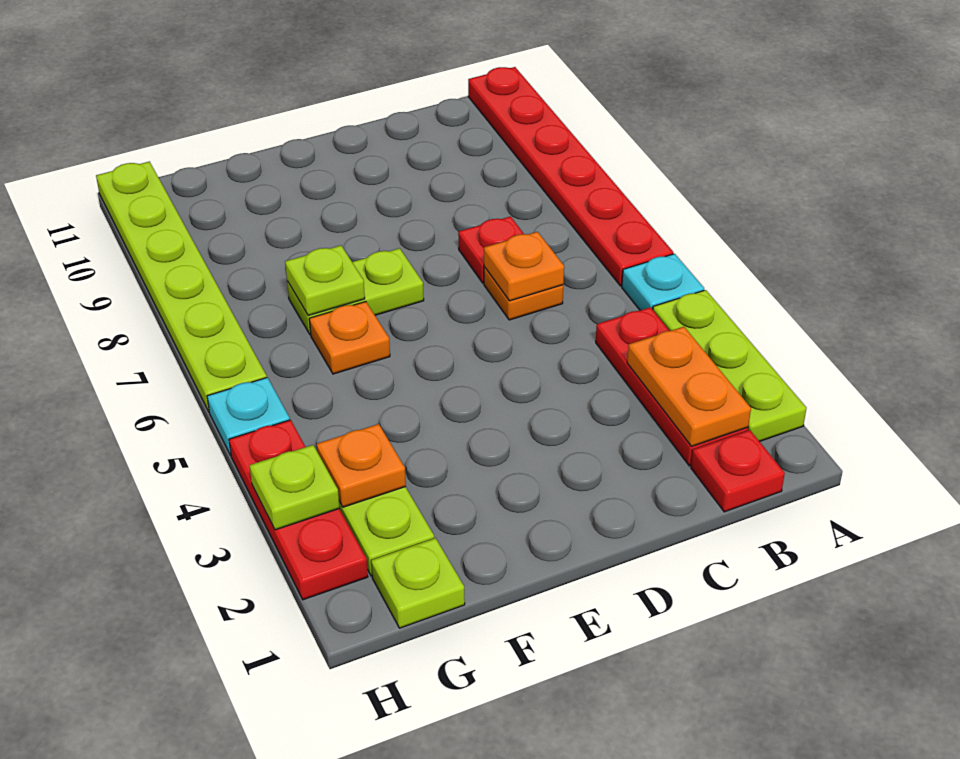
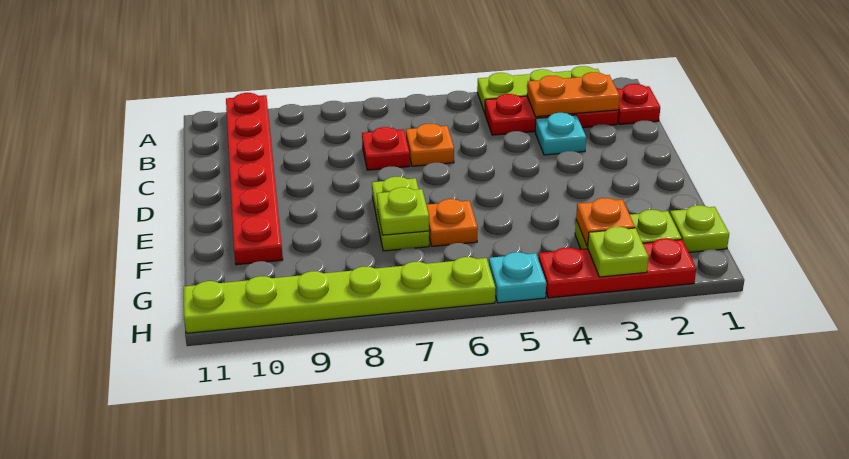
cyan plate A5 level 1 -> cyan plate C3 level 1
red plate A6:A11 level 1 -> red plate A10:F10 level 1
orange plate C6 level 2 -> none

